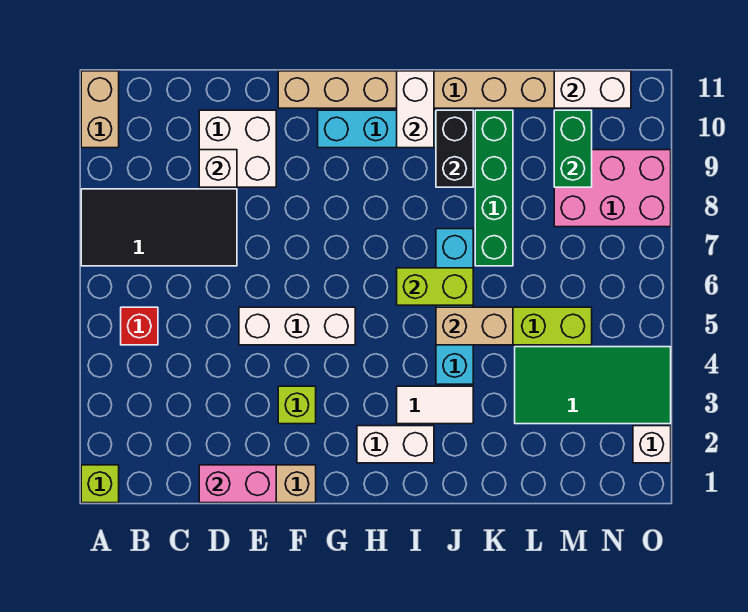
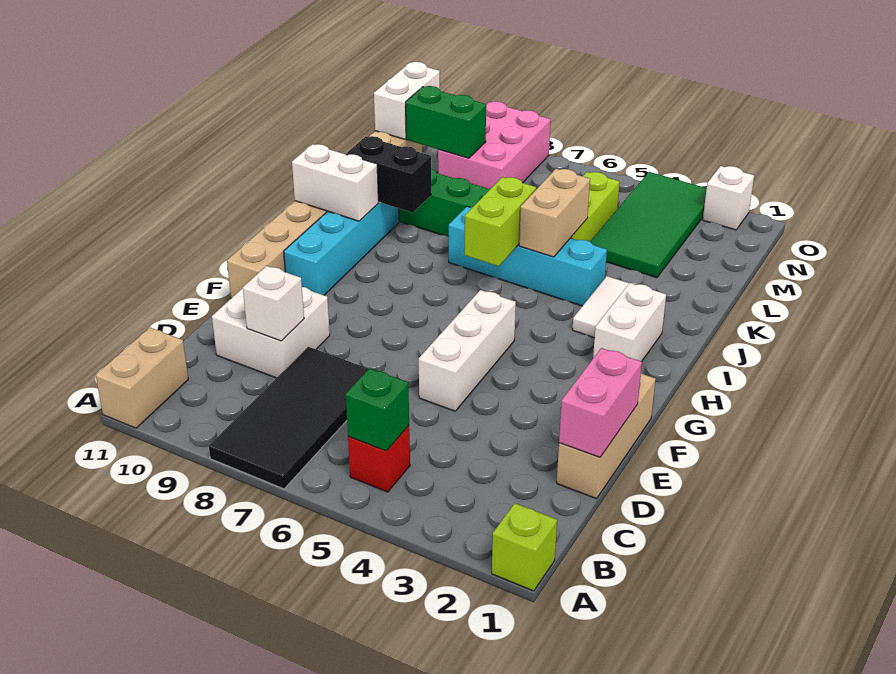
tan brick A10:A11 level 1 -> tan brick A11:B11 level 1
none -> green brick B5 level 2
lime brick F3 level 1 -> none

